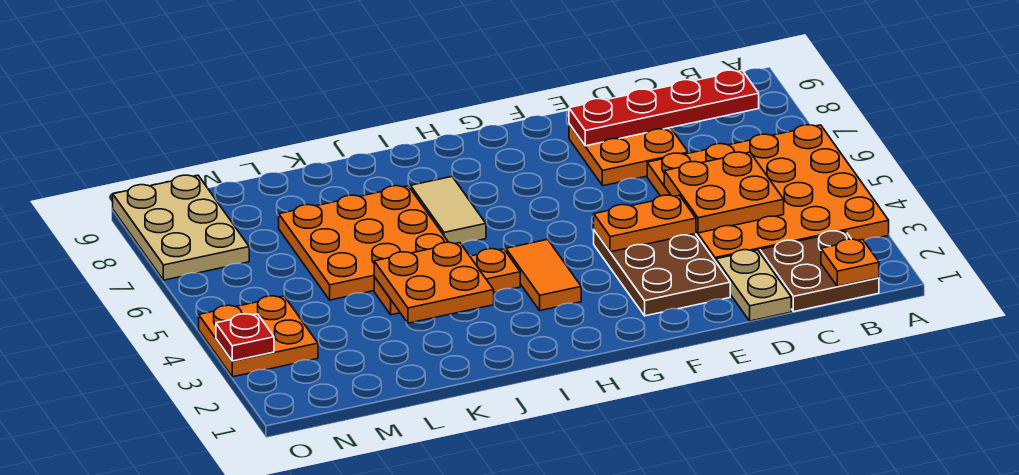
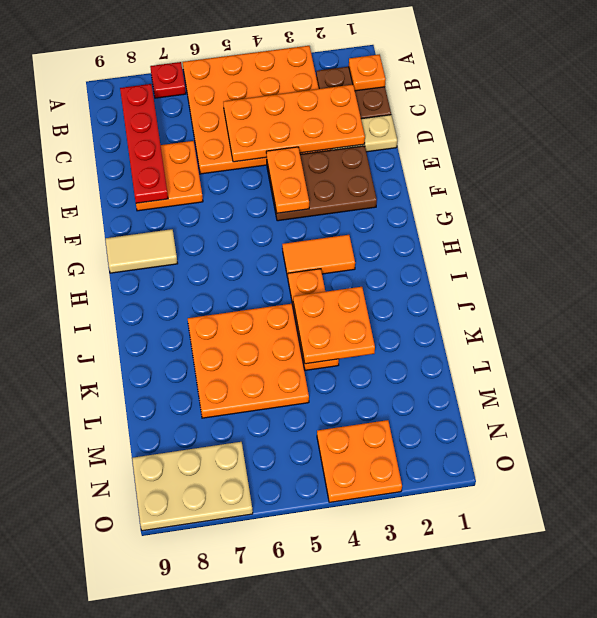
orange plate C4:D5 level 2 -> orange plate C2:D5 level 2
tan tile I6:I7 level 1 -> tan tile G8:G9 level 1
red plate O3 level 2 -> red plate A7 level 1

